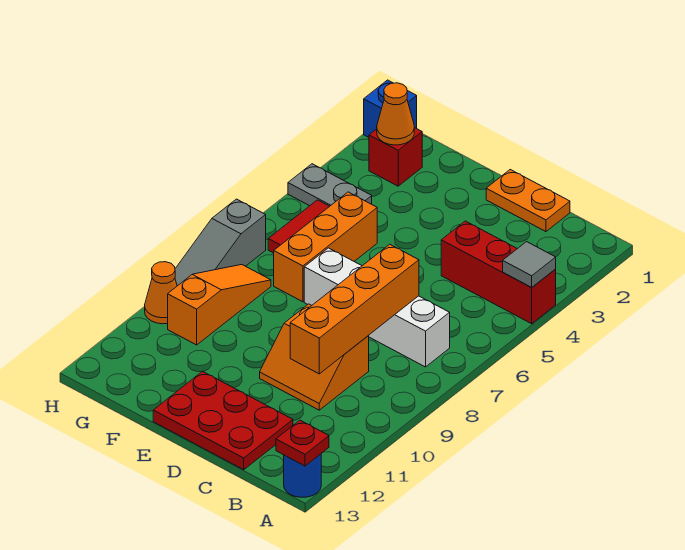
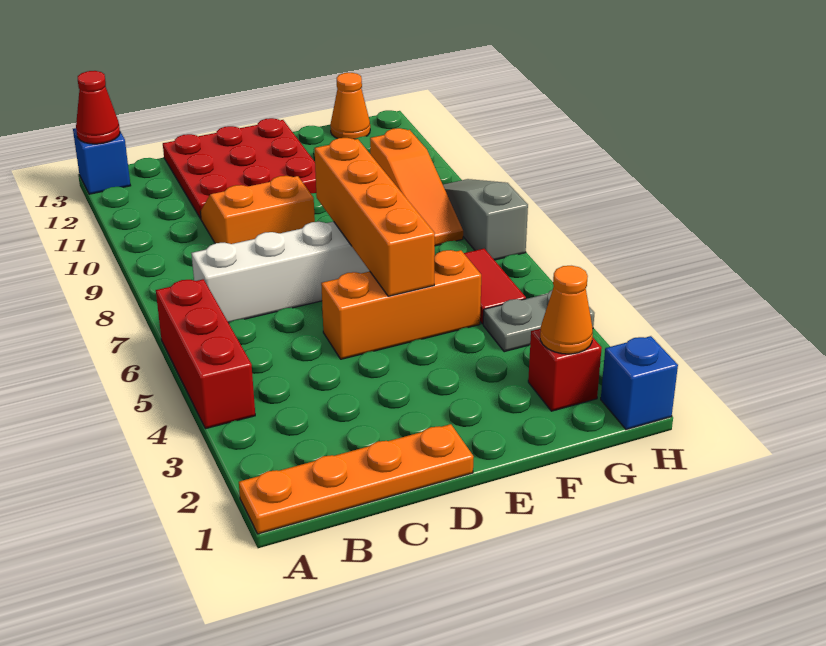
red brick A4:C4 level 1 -> red brick A4:A6 level 1
grey tile A4 level 2 -> none
blue round brick A13 level 1 -> blue brick A13 level 1
red plate A13 level 2 -> red cone A13 level 2
orange plate C1:D1 level 1 -> orange plate A1:D1 level 1
orange brick C7:C10 level 2 -> orange brick E5:E8 level 2
red plate C12:E13 level 1 -> red plate C11:E13 level 1
orange brick F5:F7 level 1 -> orange brick D5:F5 level 1
orange cone H10 level 1 -> orange cone G13 level 1

